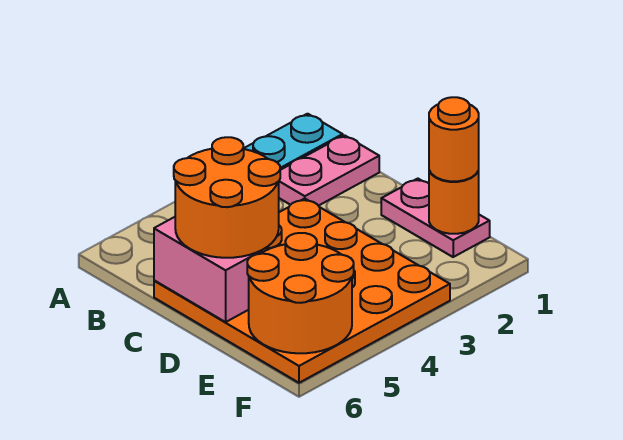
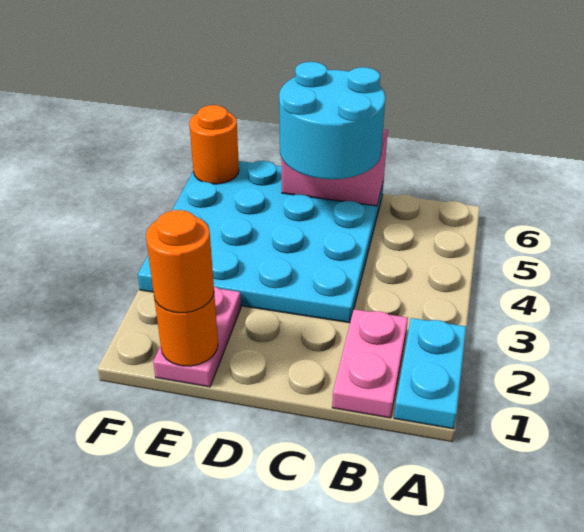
orange plate C3:F6 level 1 -> cyan plate C3:F6 level 1
orange round brick C5:D6 level 3 -> cyan round brick C5:D6 level 3
pink plate D1:E1 level 1 -> pink plate E1:E2 level 1
orange round brick E5:F6 level 2 -> orange round brick F6 level 2

